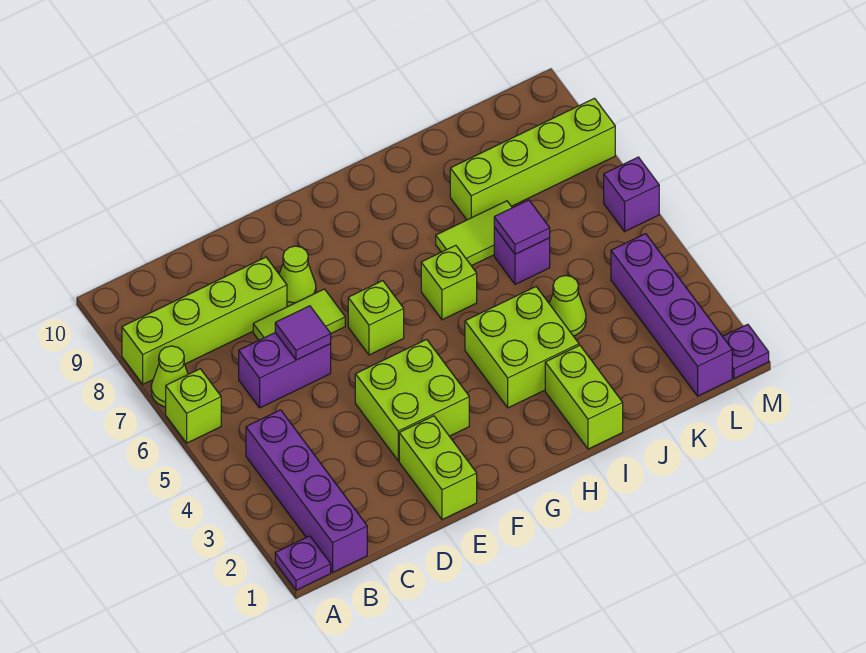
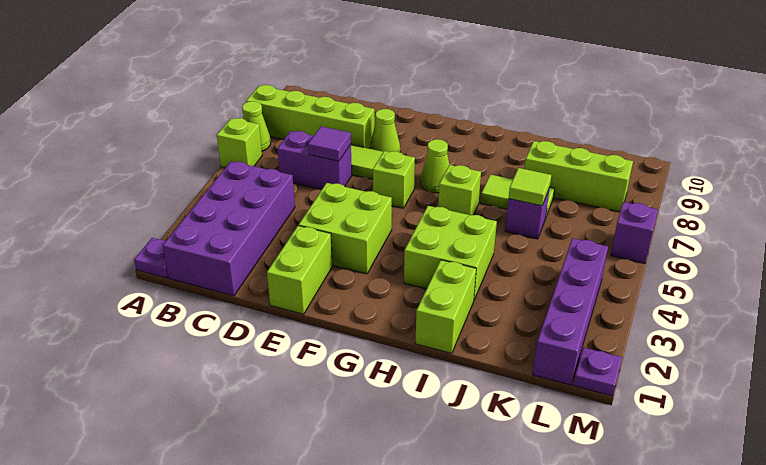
purple brick B1:B4 level 1 -> purple brick B1:C4 level 1
lime cone J4 level 1 -> lime cone G7 level 1
purple tile J6 level 2 -> lime tile J6 level 2
lime brick J8:M8 level 1 -> lime brick J8:L8 level 1

